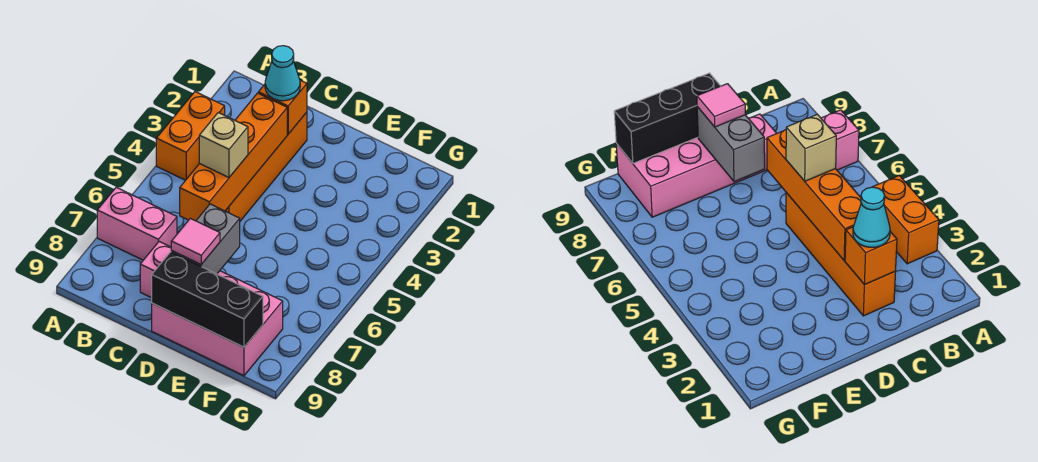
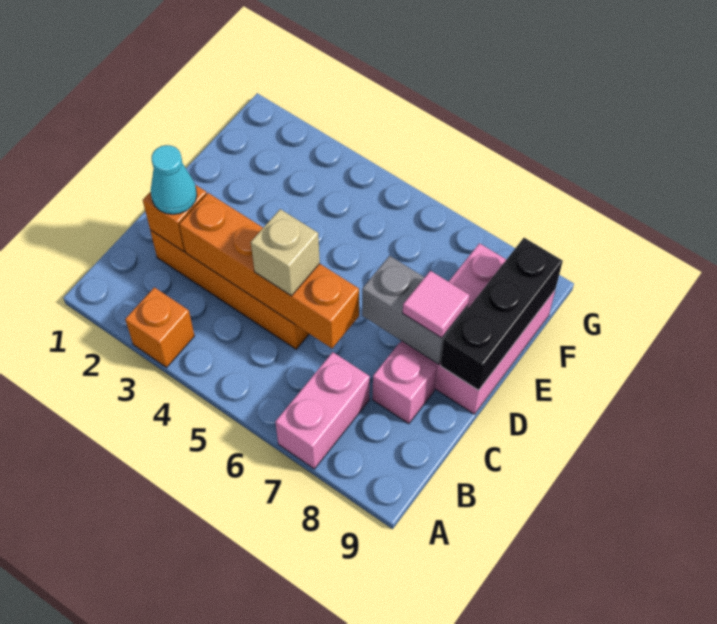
orange brick A3:A4 level 1 -> orange brick A3 level 1

